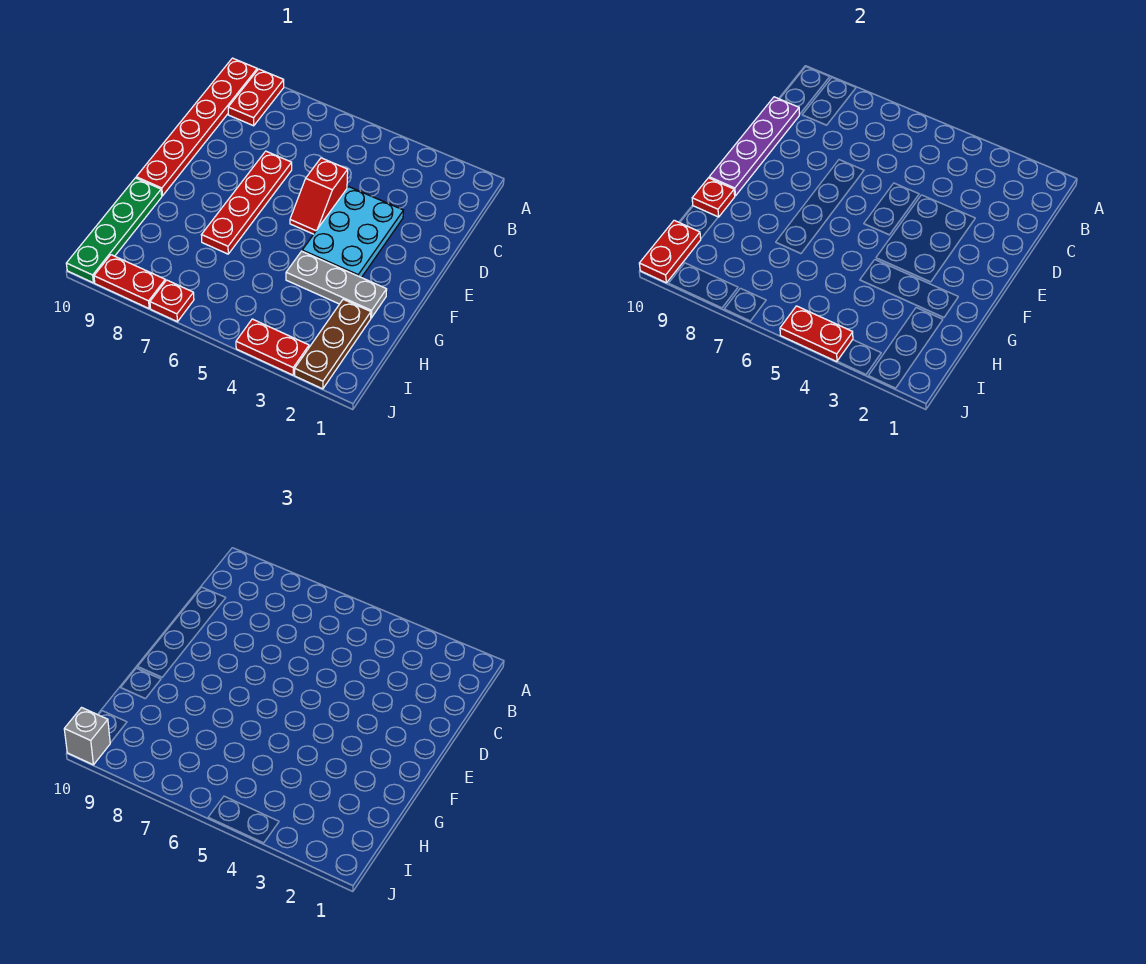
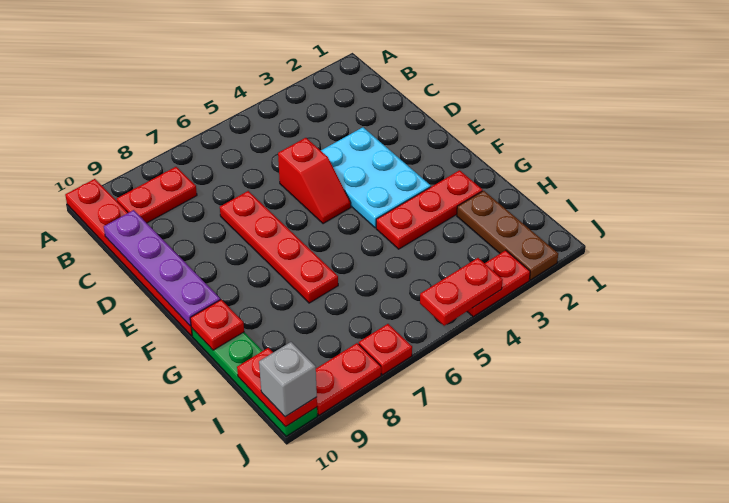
red plate A9:B9 level 1 -> red plate B8:B9 level 1
grey plate G2:G4 level 1 -> red plate G2:G4 level 1

